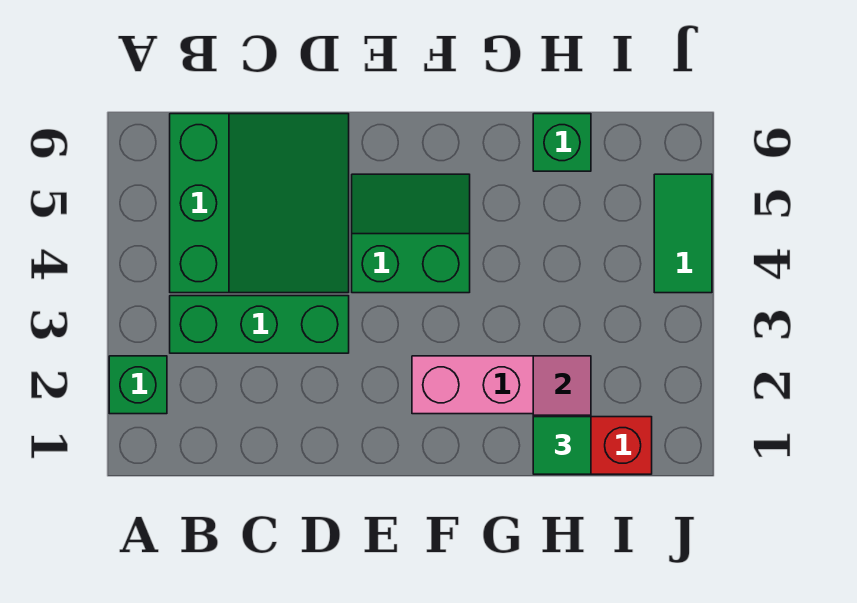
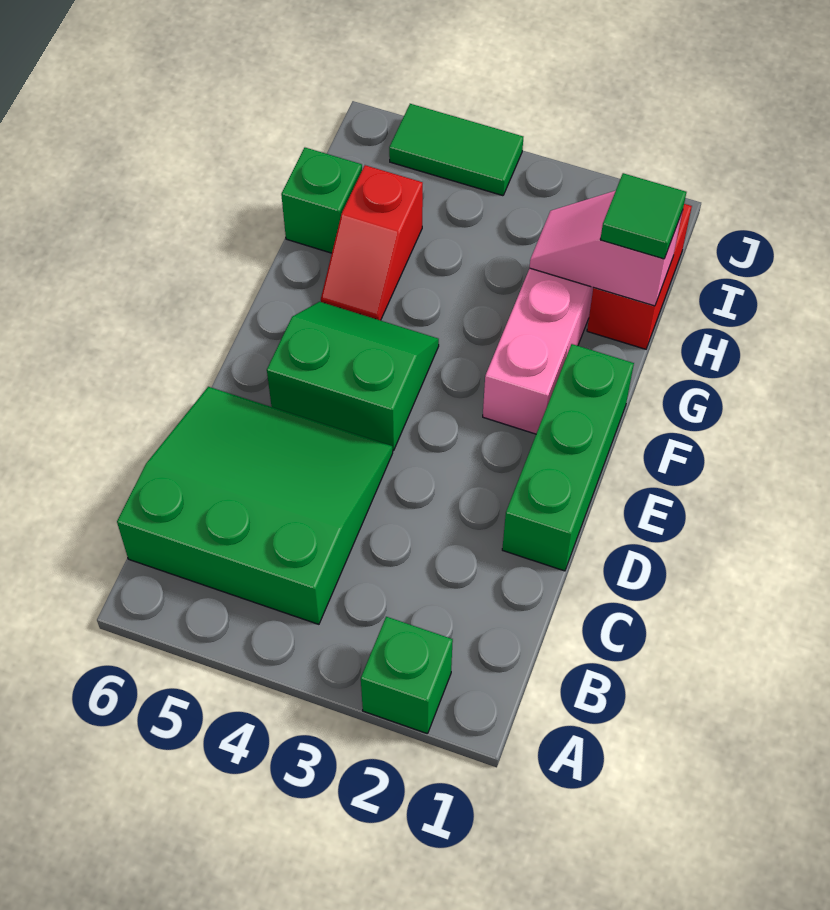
green brick B3:D3 level 1 -> green brick D1:F1 level 1
green slope E4:F5 level 1 top 4 -> green slope E4:F5 level 1 top E
none -> red slope G5:H5 level 1 top H

